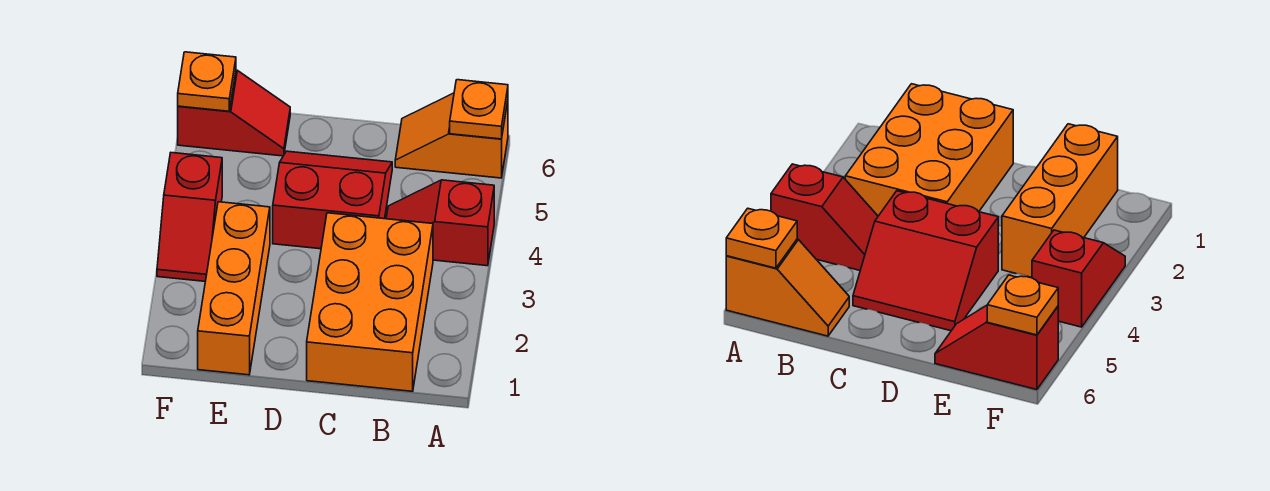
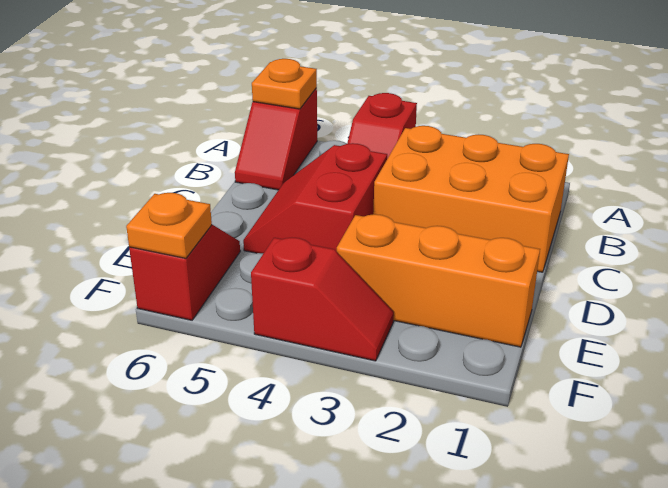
orange slope A6:B6 level 1 top A -> red slope A6:B6 level 1 top A

